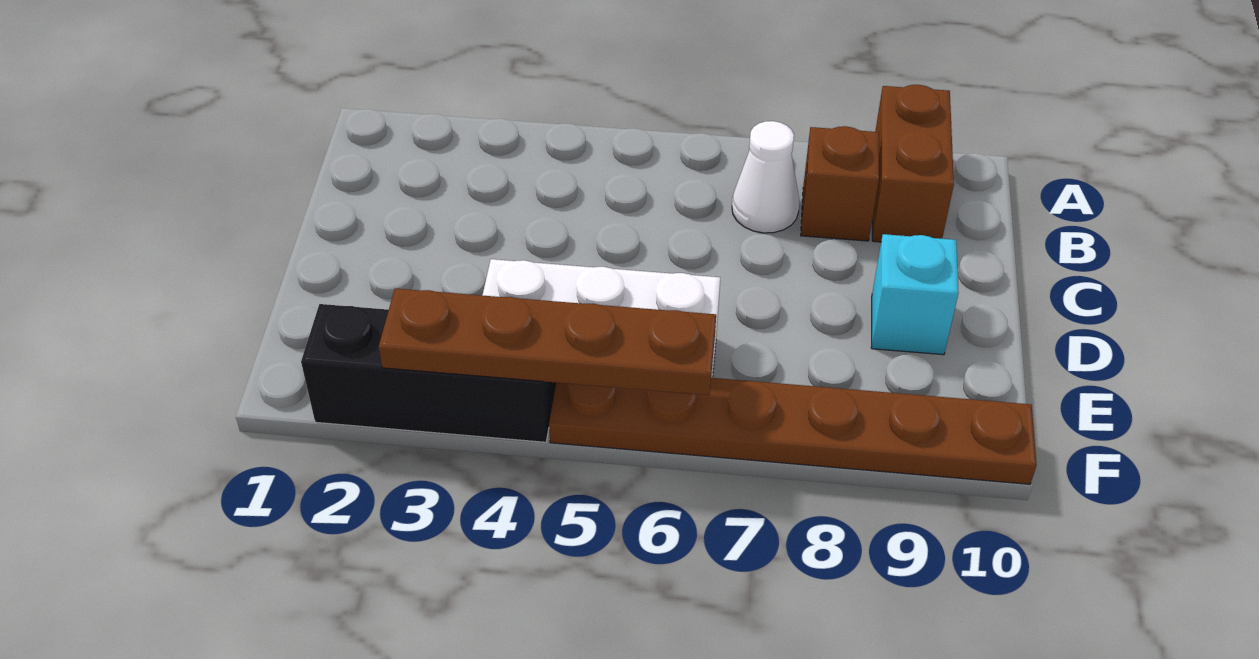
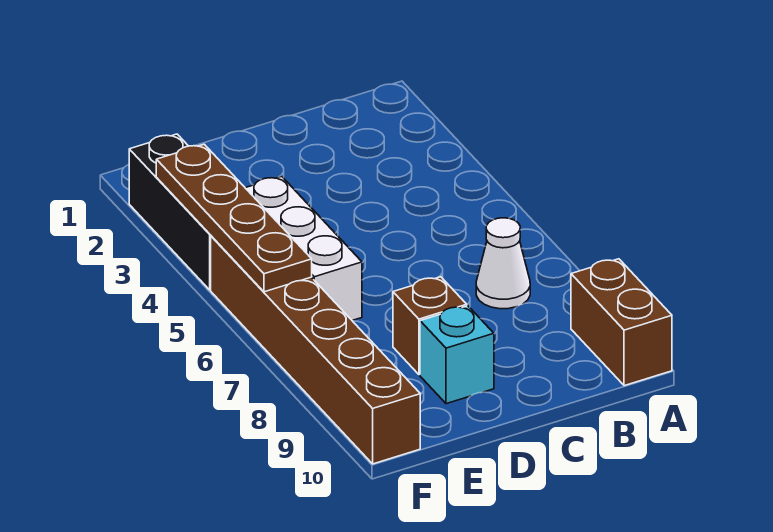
brown brick A9:B9 level 1 -> brown brick A9:A10 level 1
brown brick B8 level 1 -> brown brick D8 level 1
brown plate F5:F10 level 1 -> brown brick F5:F10 level 1

